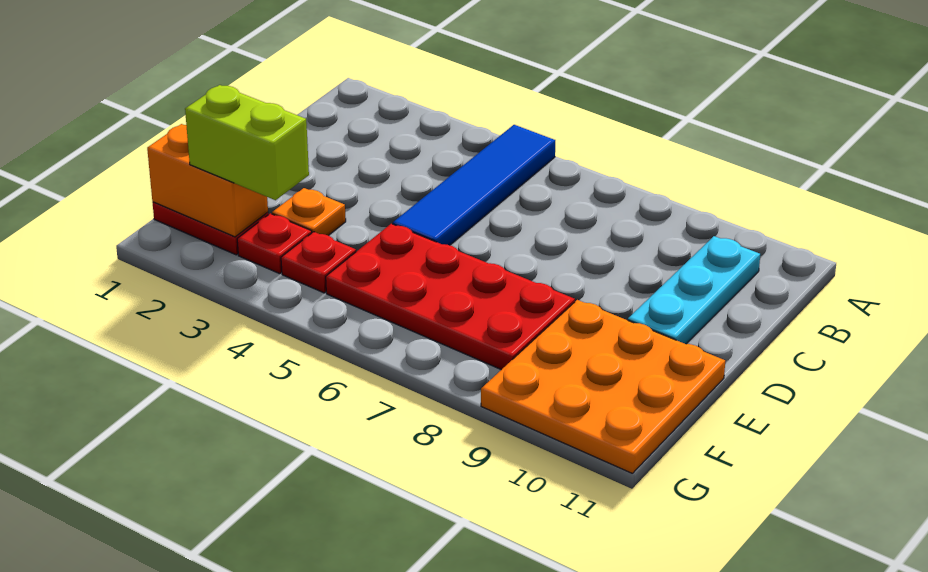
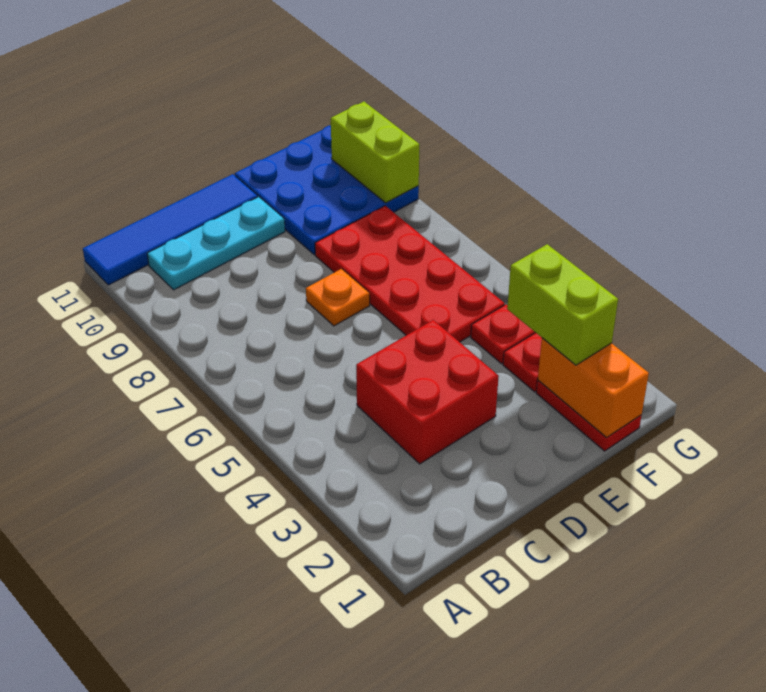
blue tile A5:D5 level 1 -> blue tile A11:D11 level 1
none -> red brick C3:D4 level 1
orange plate E3 level 1 -> orange plate D7 level 1
orange plate E9:G11 level 1 -> blue plate E9:G11 level 1
none -> lime brick G9:G10 level 2

